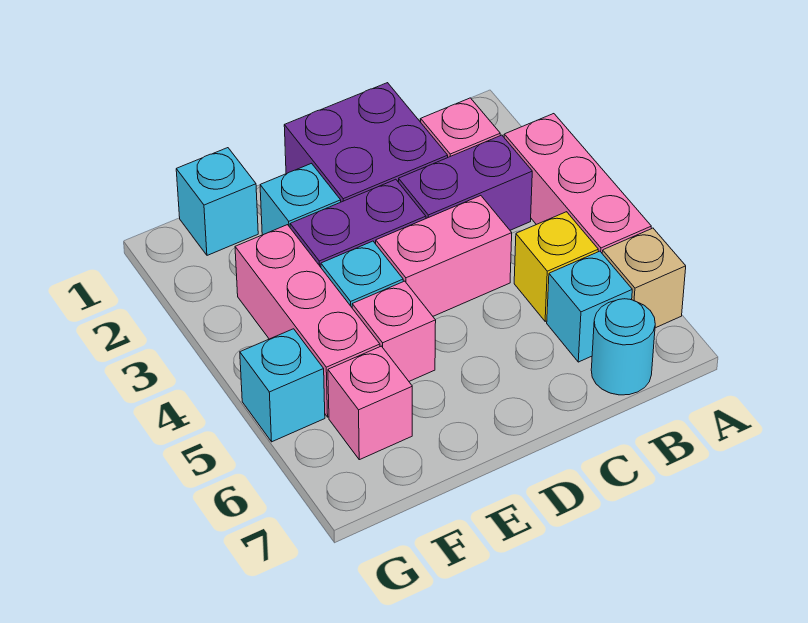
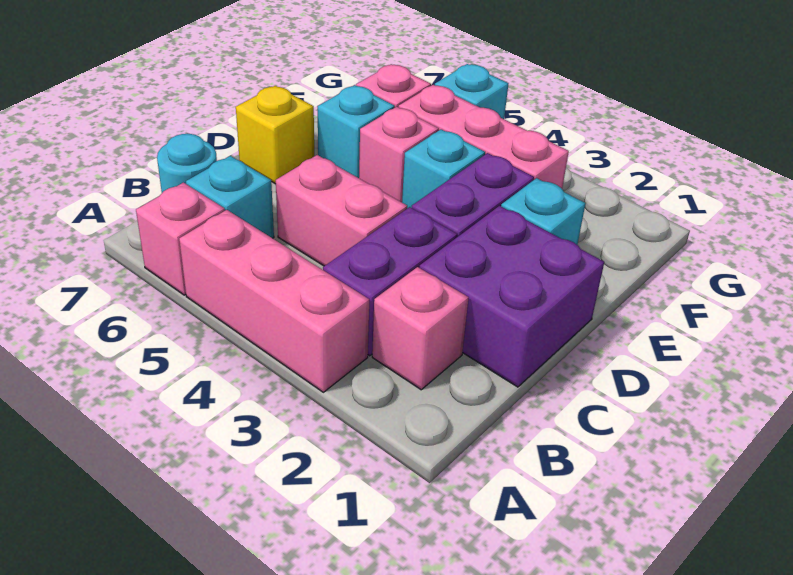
tan brick A6 level 1 -> pink brick A6 level 1
yellow brick B5 level 1 -> yellow brick D7 level 1
pink brick C4:D4 level 1 -> pink brick C4:C5 level 1
cyan brick F1 level 1 -> cyan brick E6 level 1

